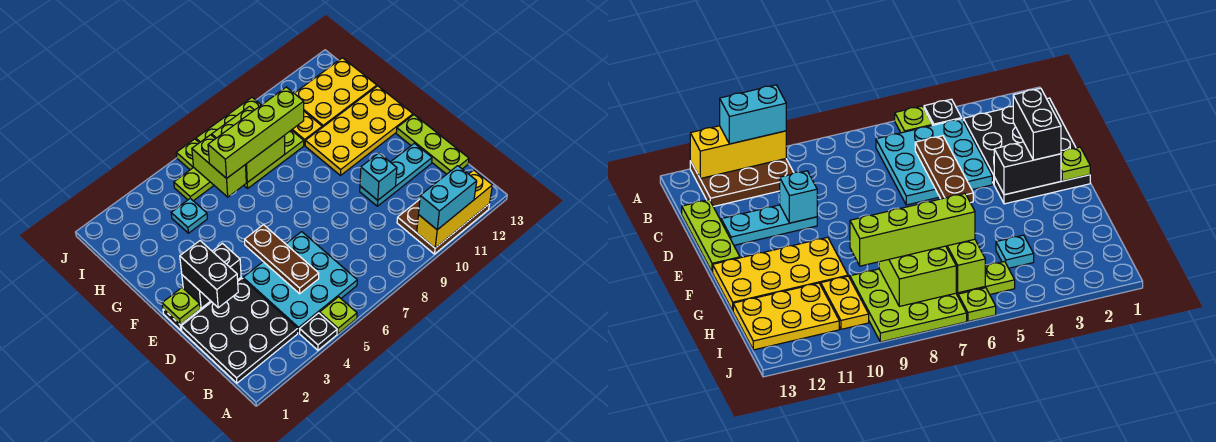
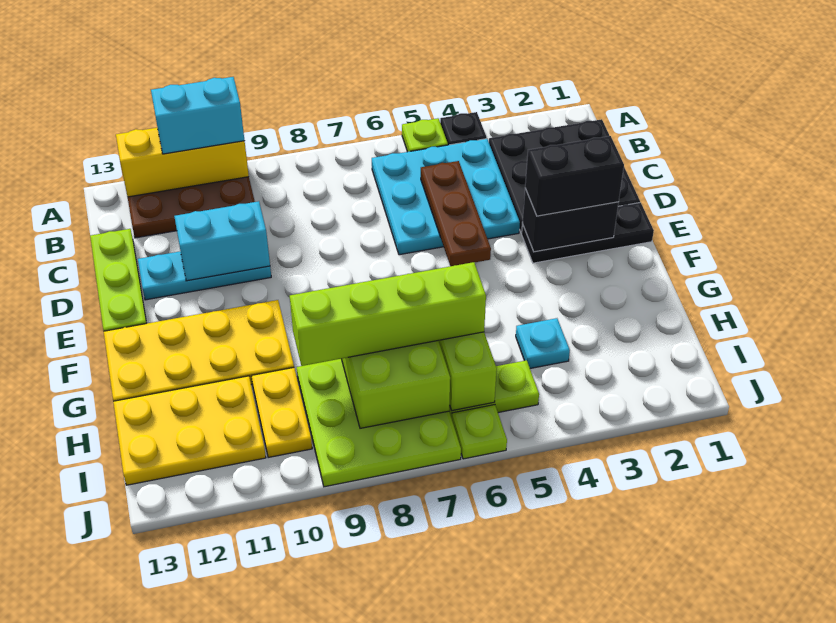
black brick D2:E2 level 3 -> black brick E2:E3 level 3
cyan brick D10 level 2 -> cyan brick D10:D11 level 2
lime plate E1 level 2 -> none

